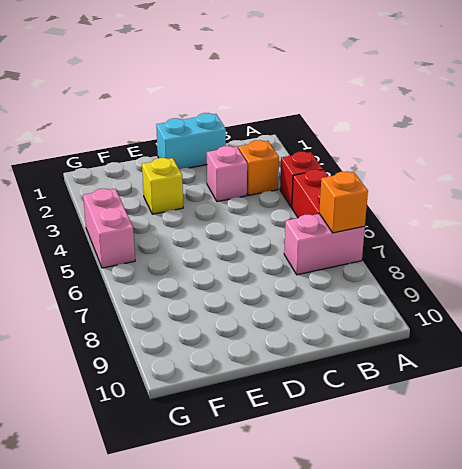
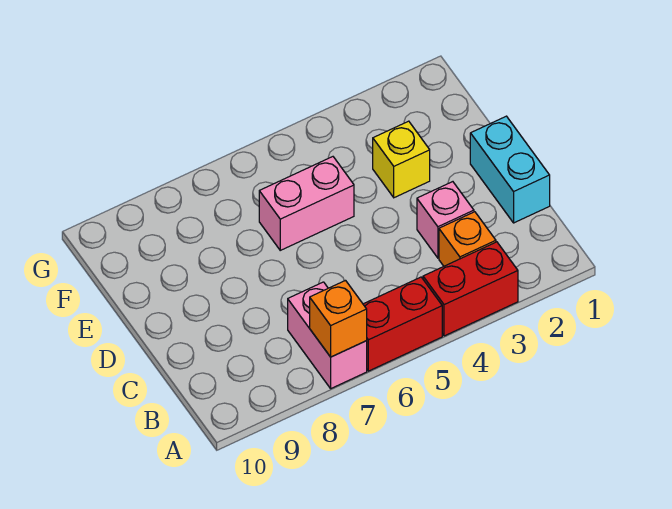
red brick A4 level 1 -> red brick A3:A4 level 1
pink brick G4:G5 level 1 -> pink brick E5:E6 level 1

